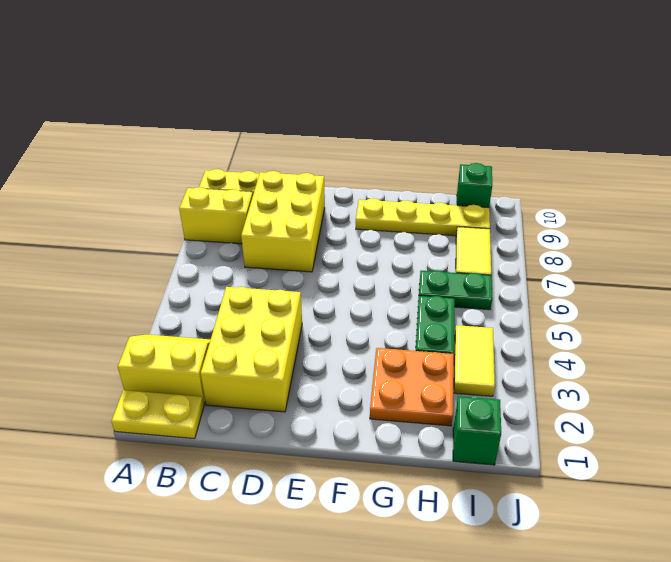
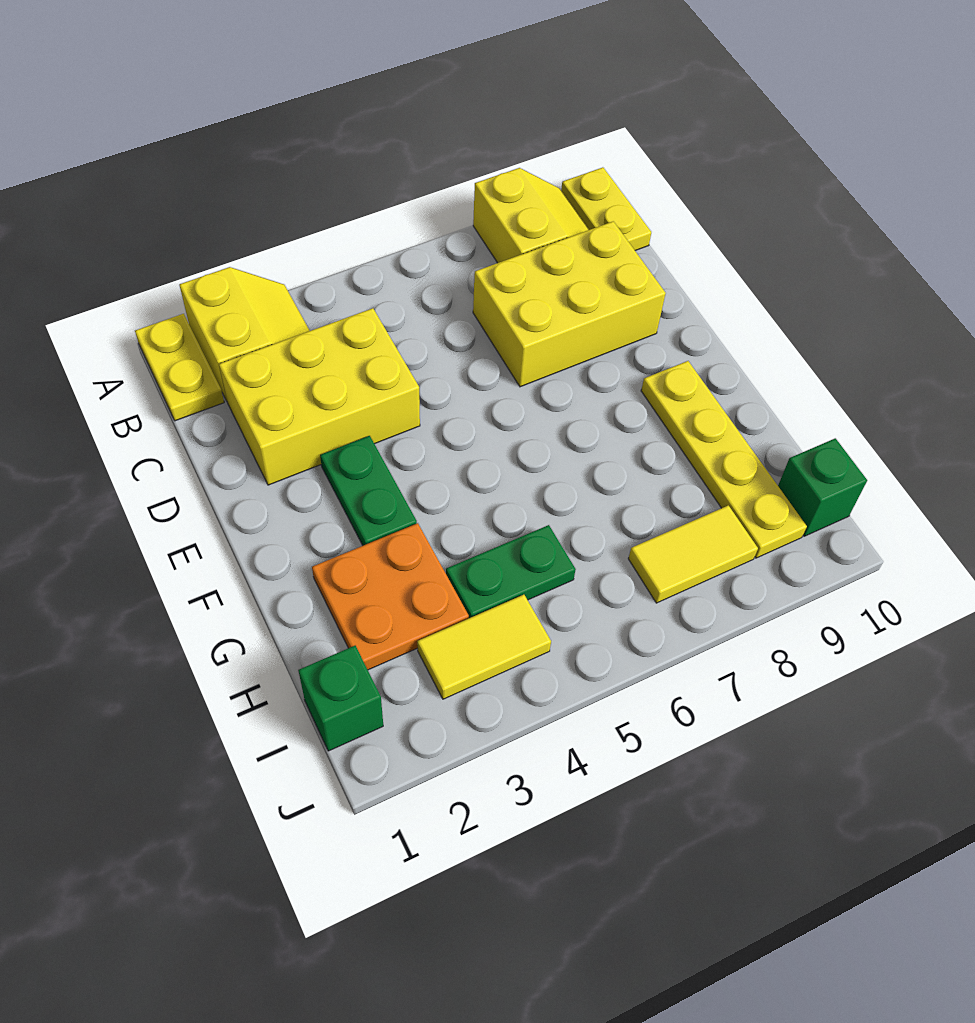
green plate H6:I6 level 1 -> green plate E3:F3 level 1

